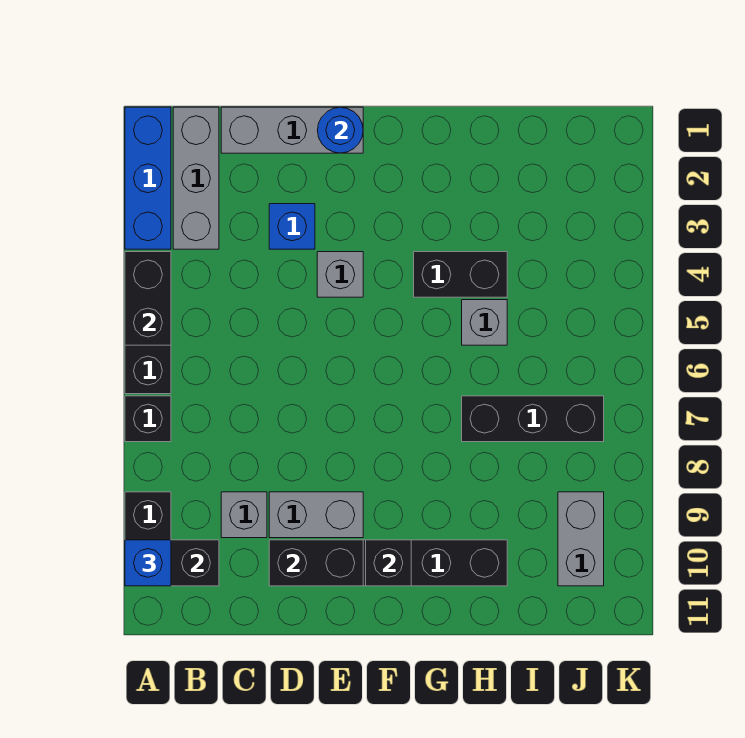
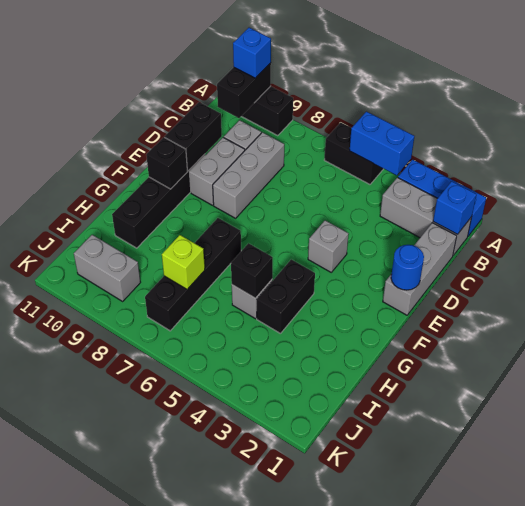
black brick A4:A5 level 2 -> blue brick A4:A5 level 2
black brick A7 level 1 -> black brick H5 level 2
none -> grey brick C8:E8 level 1
blue brick D3 level 1 -> blue brick B1 level 2
black brick H7:J7 level 1 -> black brick G7:J7 level 1
none -> lime brick I7 level 2

